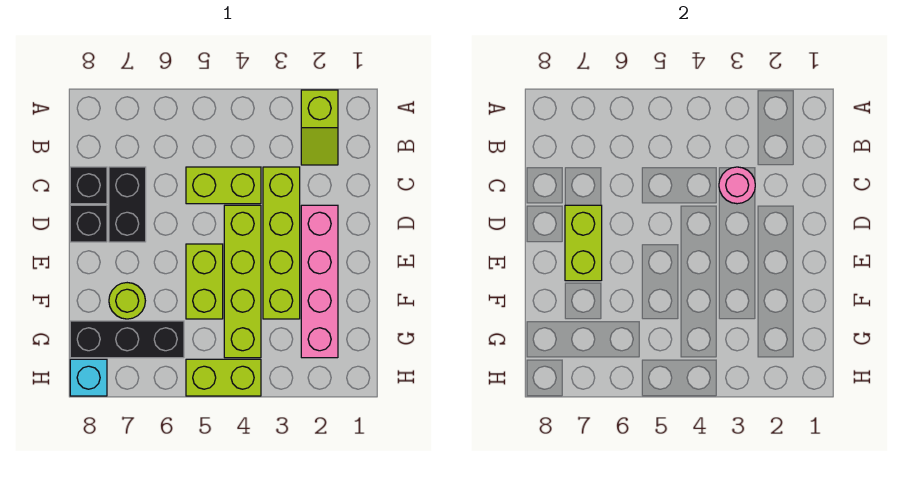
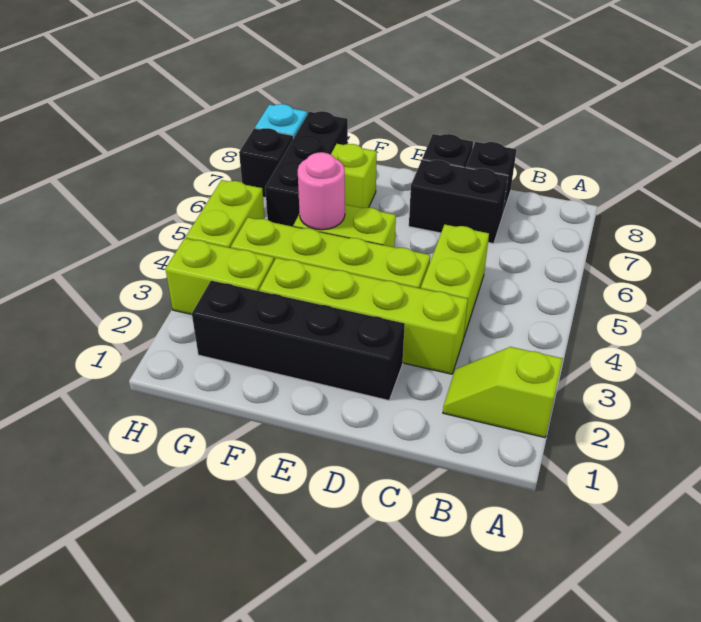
pink round brick C3 level 2 -> pink round brick F5 level 2
pink brick D2:G2 level 1 -> black brick D2:G2 level 1
lime brick D7:E7 level 2 -> lime brick G3:H3 level 1
lime round brick F7 level 1 -> lime brick F7 level 1
none -> black brick H7 level 1

